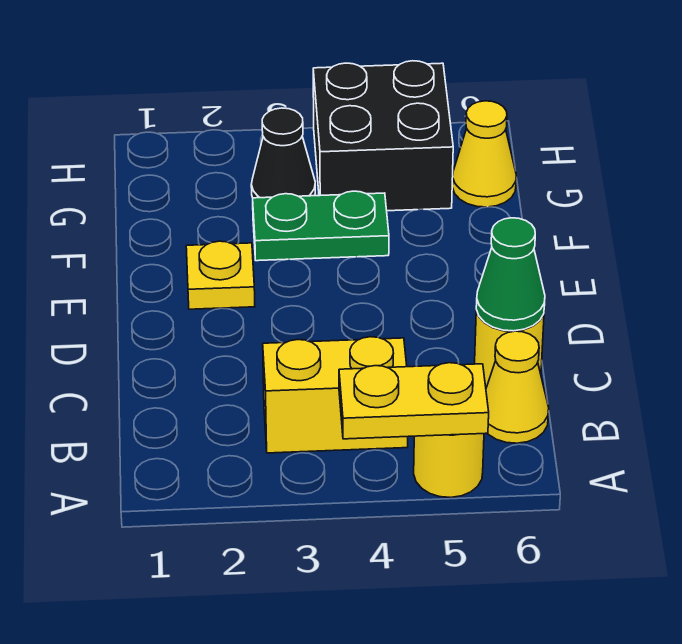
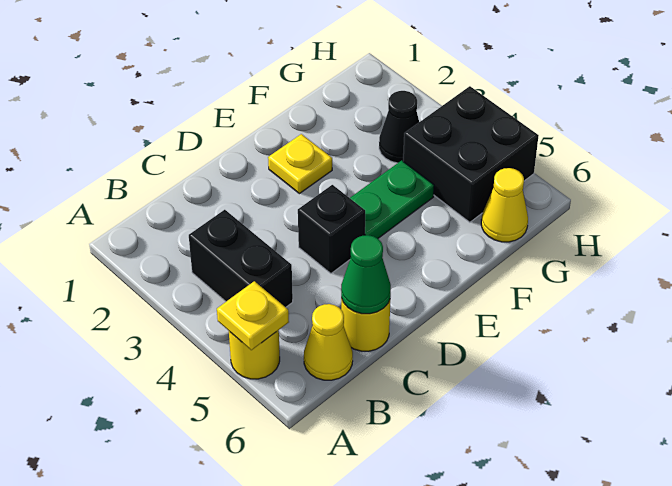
yellow plate A4:A5 level 2 -> yellow plate A5 level 2
yellow brick B3:B4 level 1 -> black brick B3:B4 level 1
none -> black brick D4 level 1
green plate F3:F4 level 1 -> green plate E4:F4 level 1

